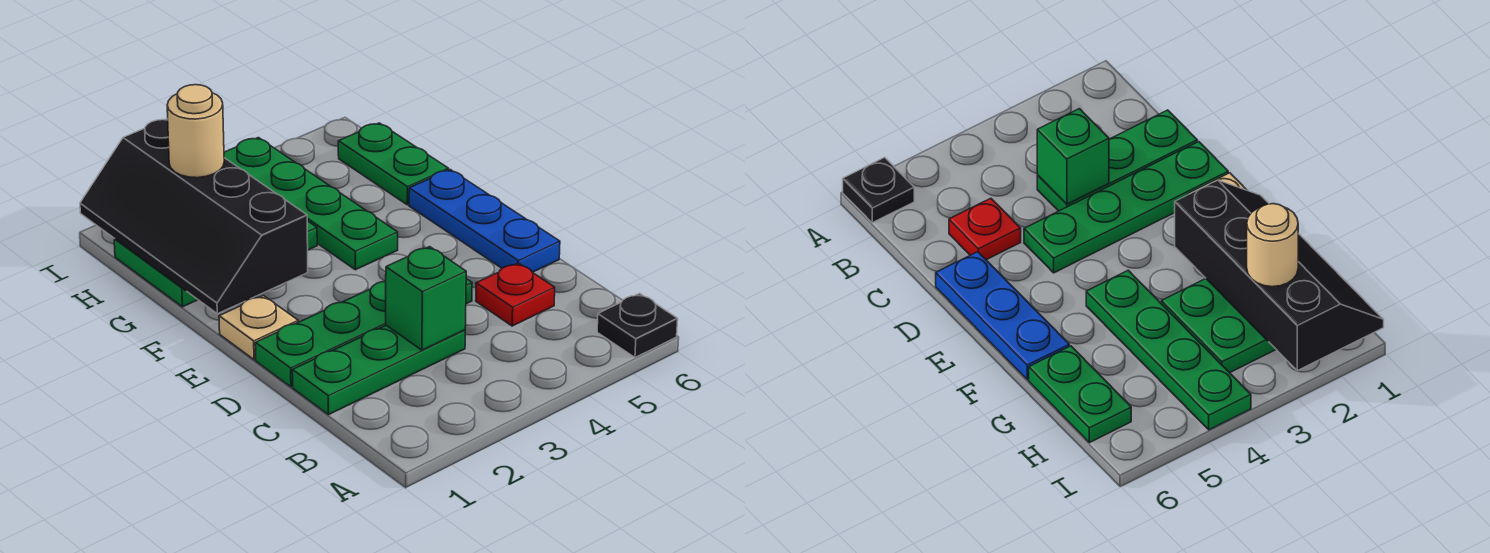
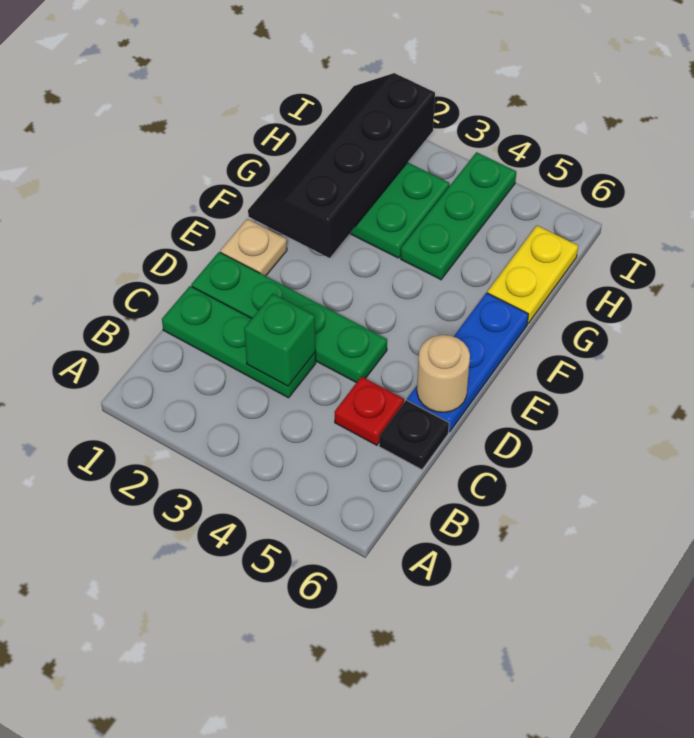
black plate A6 level 1 -> black plate C6 level 1
green plate F4:I4 level 1 -> green plate G4:I4 level 1
green plate G6:H6 level 1 -> yellow plate G6:H6 level 1
tan round brick H2 level 3 -> tan round brick D6 level 2

